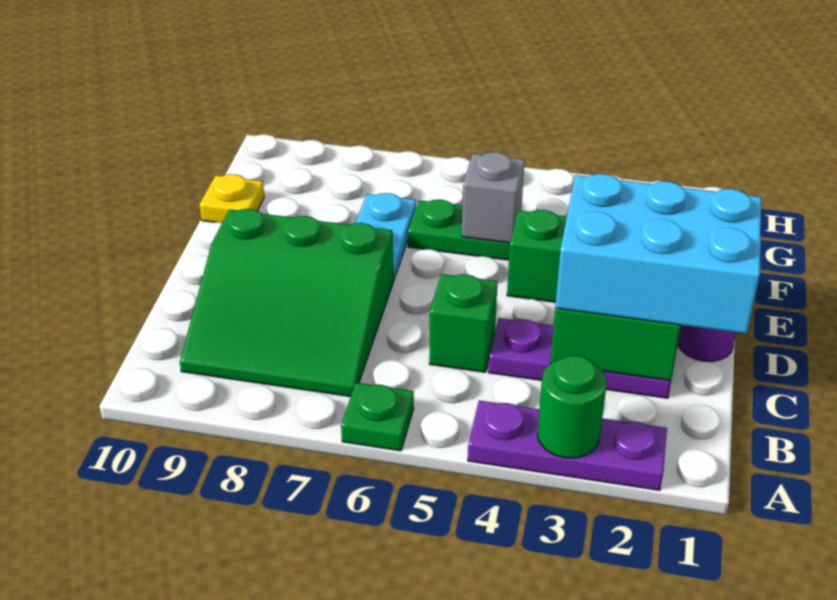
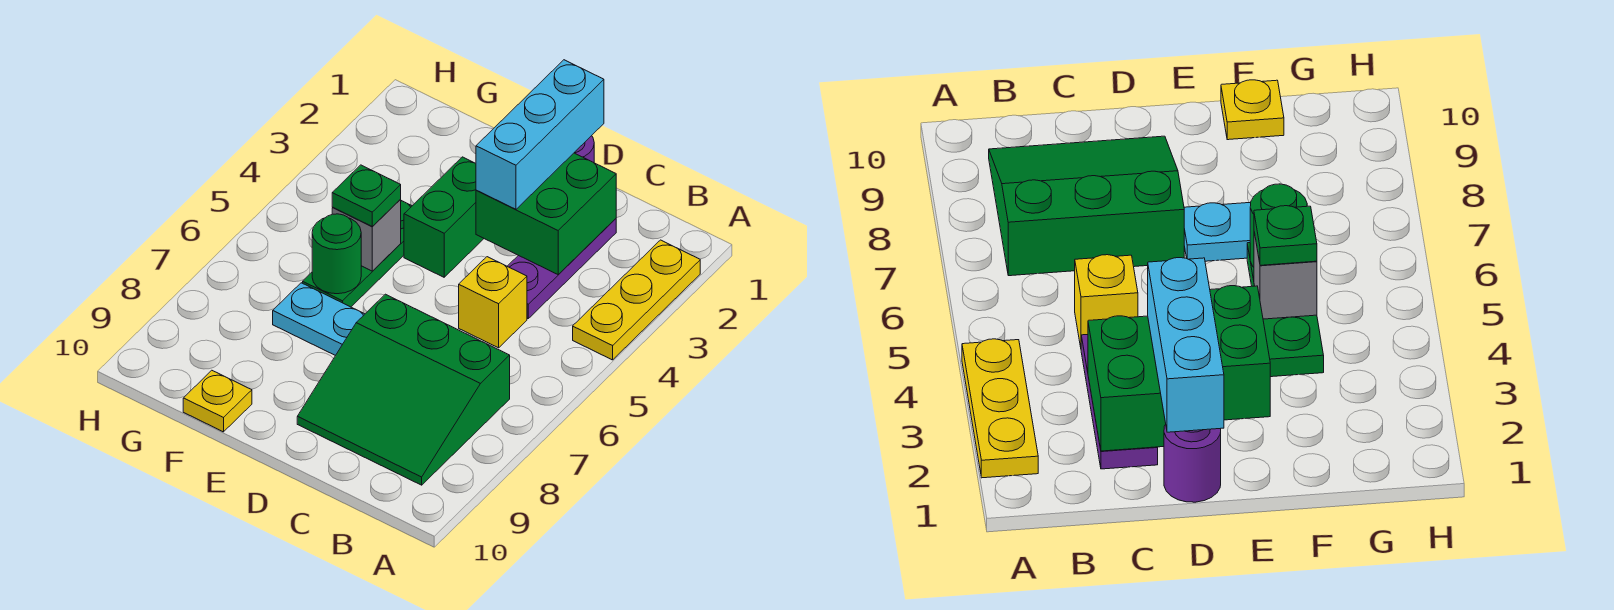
purple plate A2:A4 level 1 -> yellow plate A2:A4 level 1
green round brick A3 level 2 -> green round brick F6 level 2
green plate A6 level 1 -> green plate F5 level 3
green slope B7:D9 level 1 top D -> green slope B7:D9 level 1 top 7
cyan brick C1:D3 level 3 -> cyan brick D1:D3 level 3
green brick C5 level 1 -> yellow brick C5 level 1

